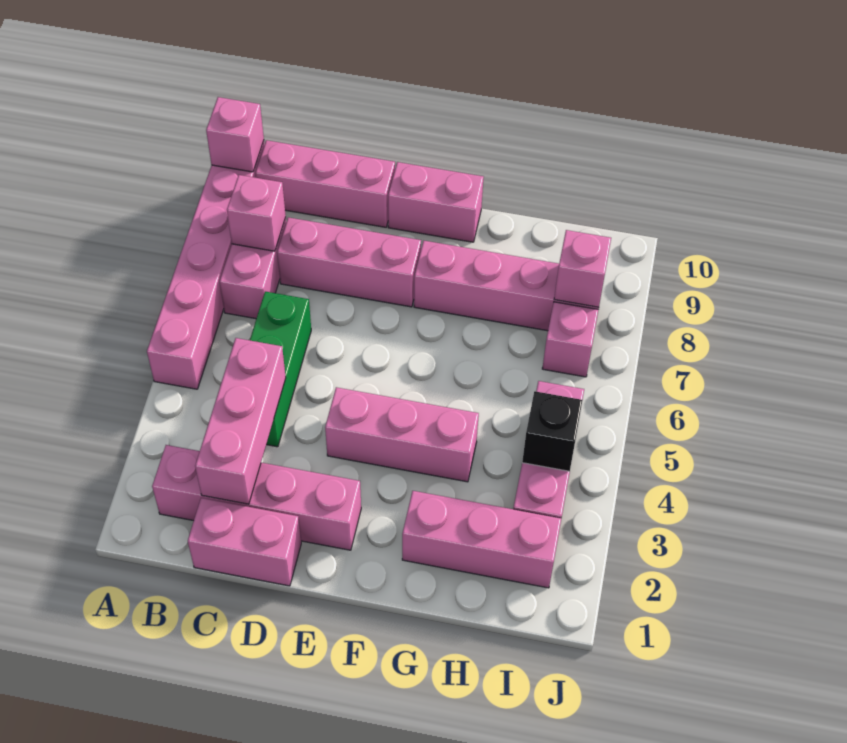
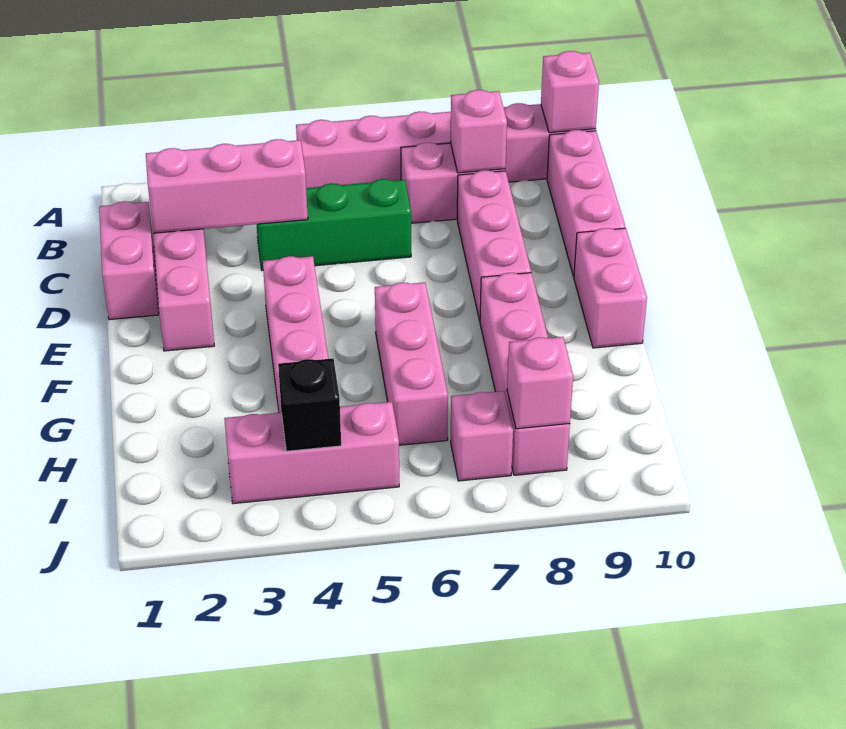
pink brick G2:I2 level 1 -> pink brick F6:H6 level 1

